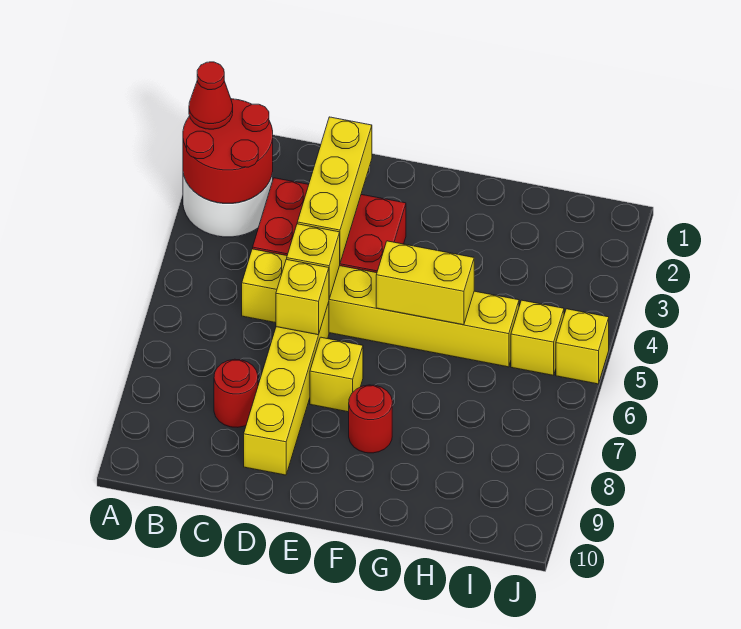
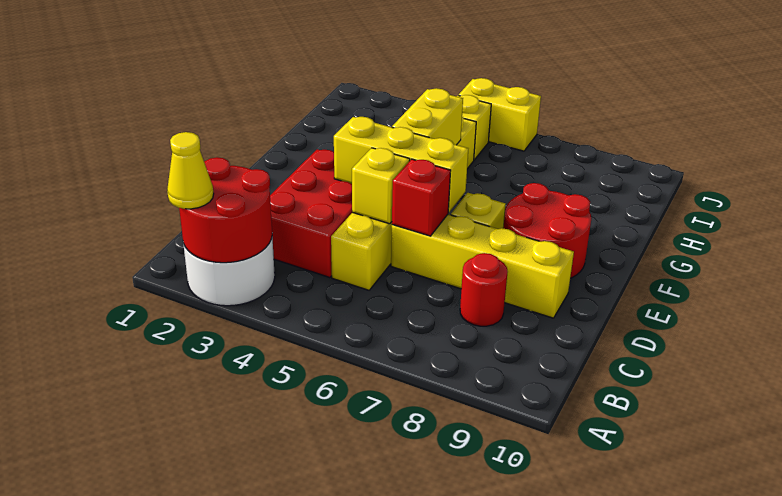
red cone A2 level 3 -> yellow cone A2 level 3
yellow brick D2:D4 level 2 -> yellow brick E4:E6 level 2
yellow brick D6 level 2 -> red brick D6 level 2
red round brick F8 level 1 -> red round brick E8:F9 level 1
yellow brick J5 level 1 -> yellow brick J5:J6 level 1

